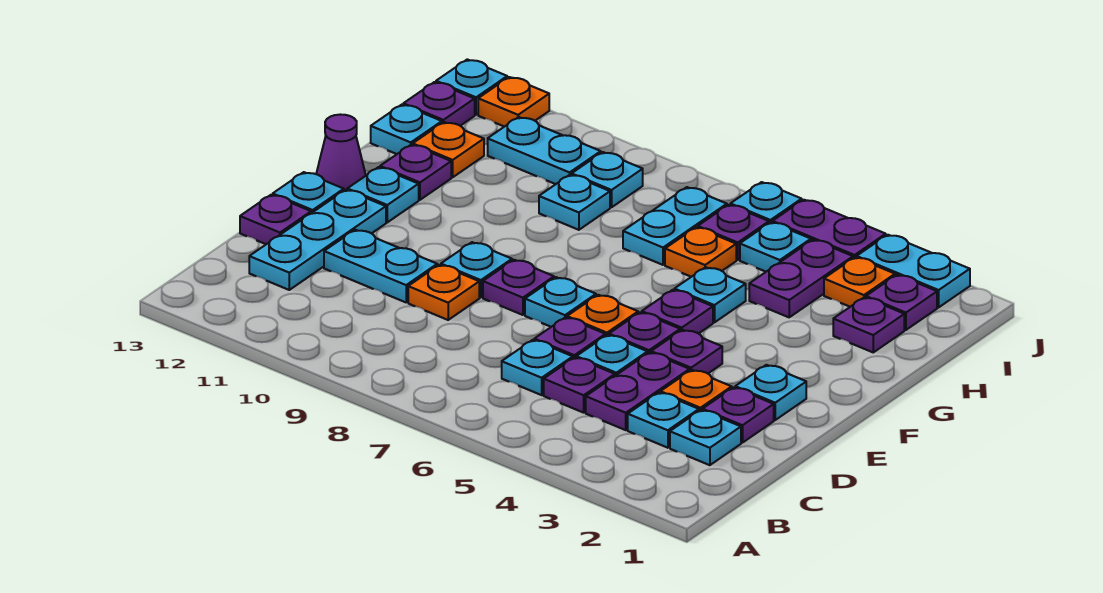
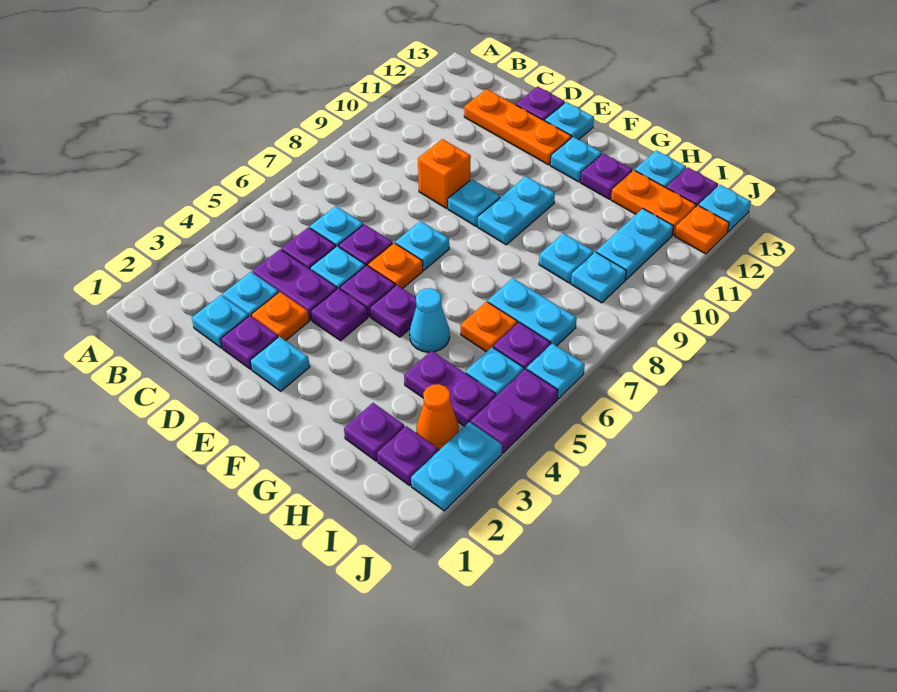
cyan plate C12:E12 level 1 -> orange plate C12:E12 level 1
orange plate D9 level 1 -> orange brick D9 level 1
cyan plate D10:D11 level 1 -> cyan plate F9:F10 level 1
purple plate E8 level 1 -> none
purple cone F13 level 1 -> none
cyan plate G5 level 1 -> cyan cone G5 level 1
orange plate H12 level 1 -> orange plate H12:I12 level 1
orange plate I3 level 1 -> orange cone I3 level 1

